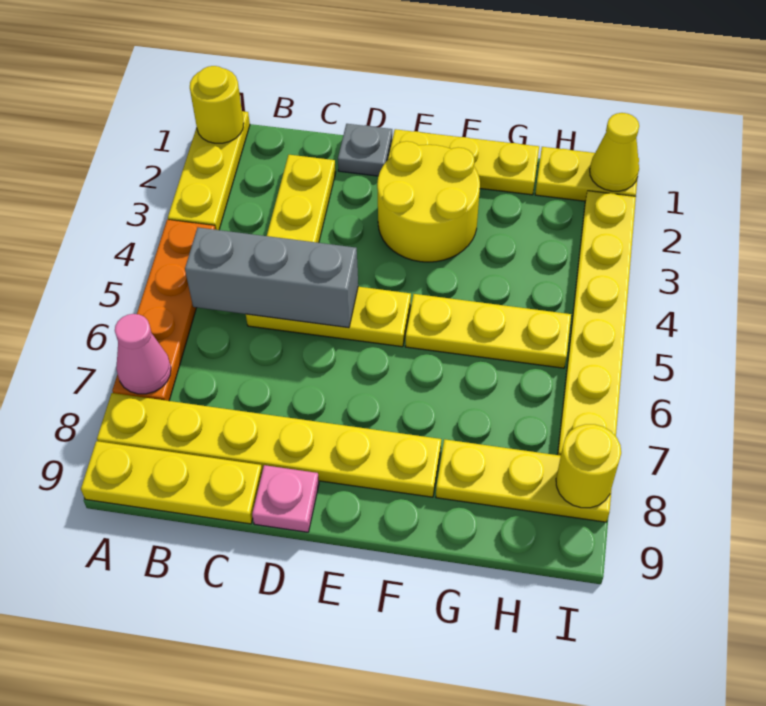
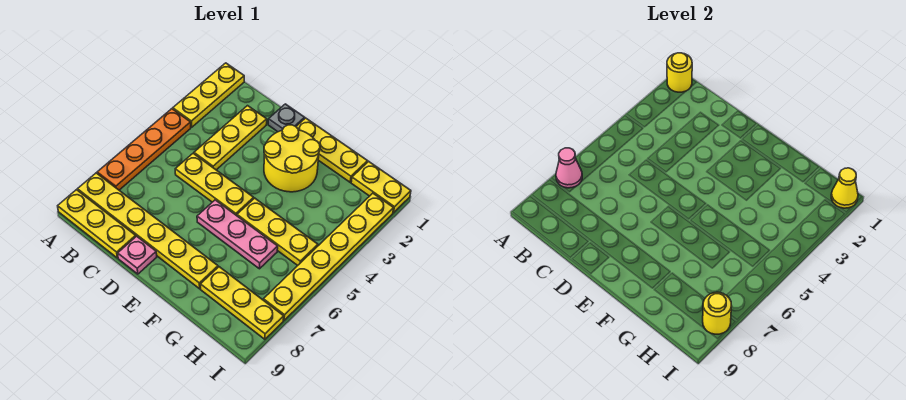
grey brick B5:D5 level 2 -> none
none -> pink plate E6:G6 level 1

